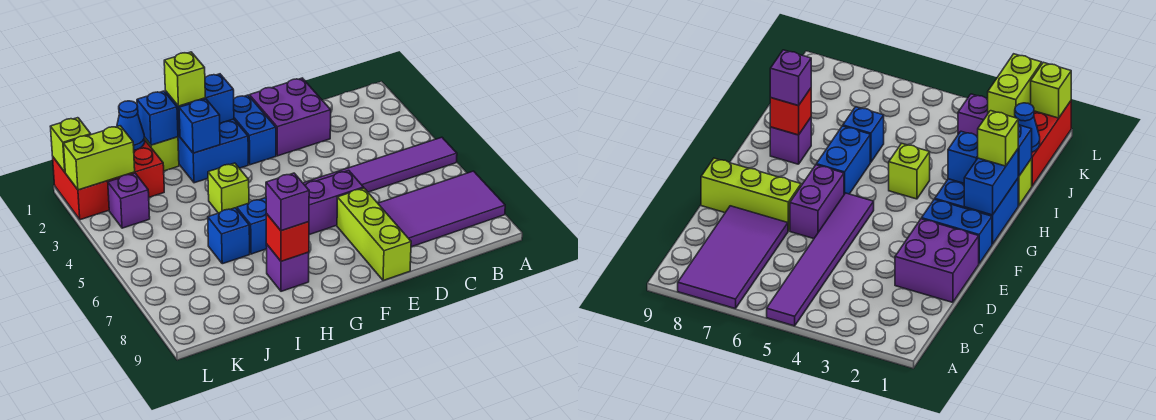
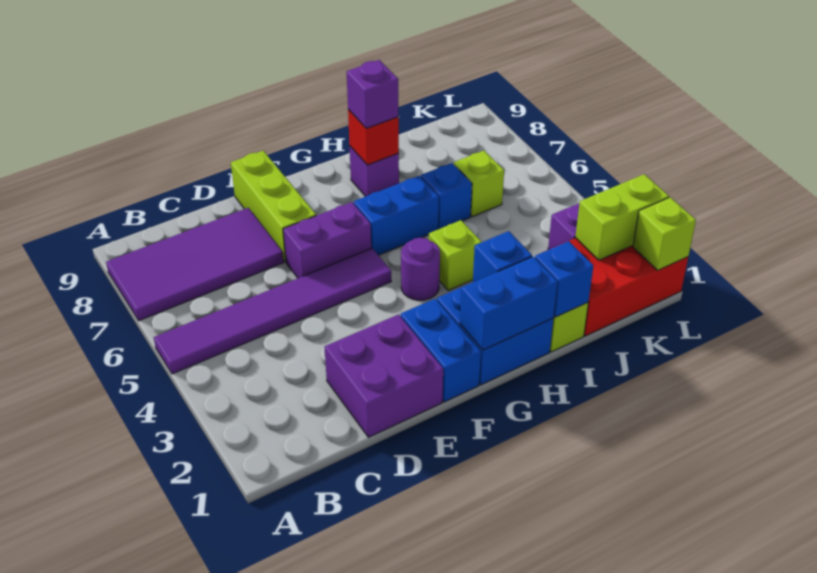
none -> purple round brick G4 level 1
lime brick H1 level 3 -> lime brick J6 level 1
blue cone J1 level 2 -> none

